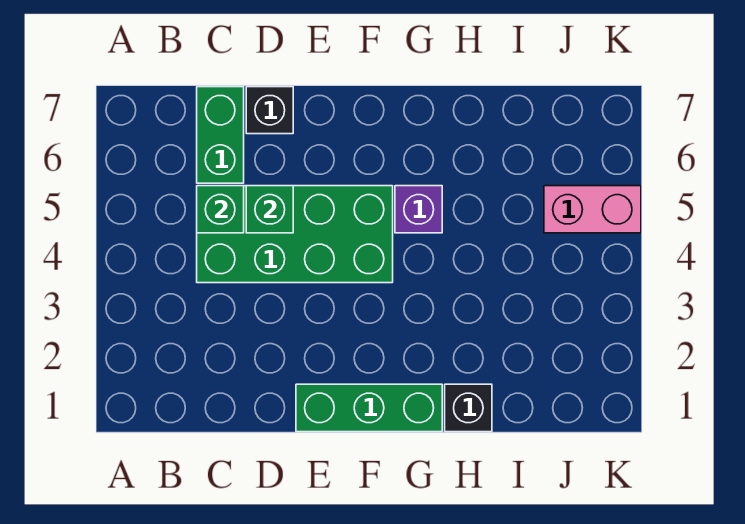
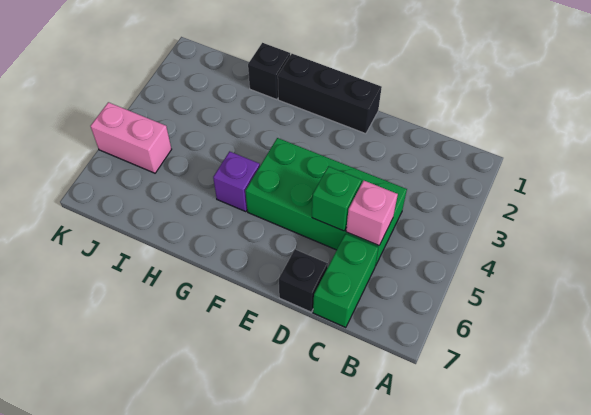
green brick C5 level 2 -> pink brick C5 level 2
green brick E1:G1 level 1 -> black brick E1:G1 level 1

